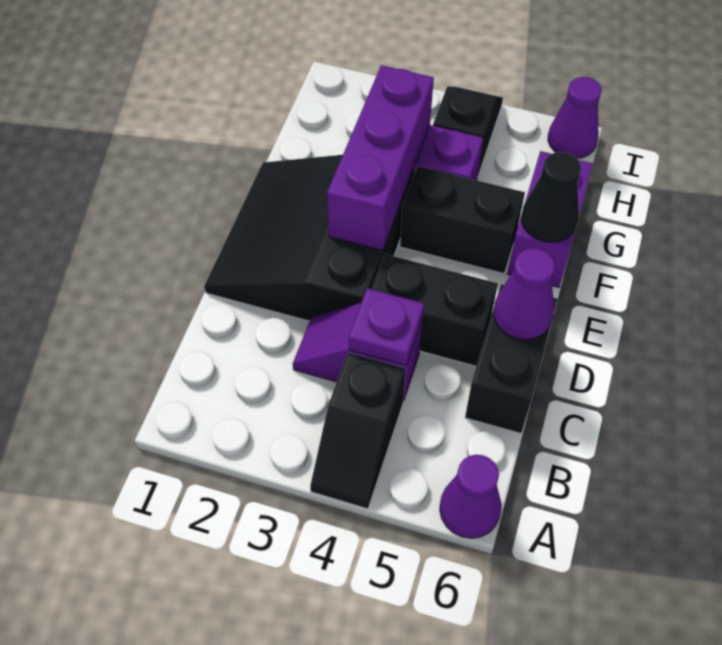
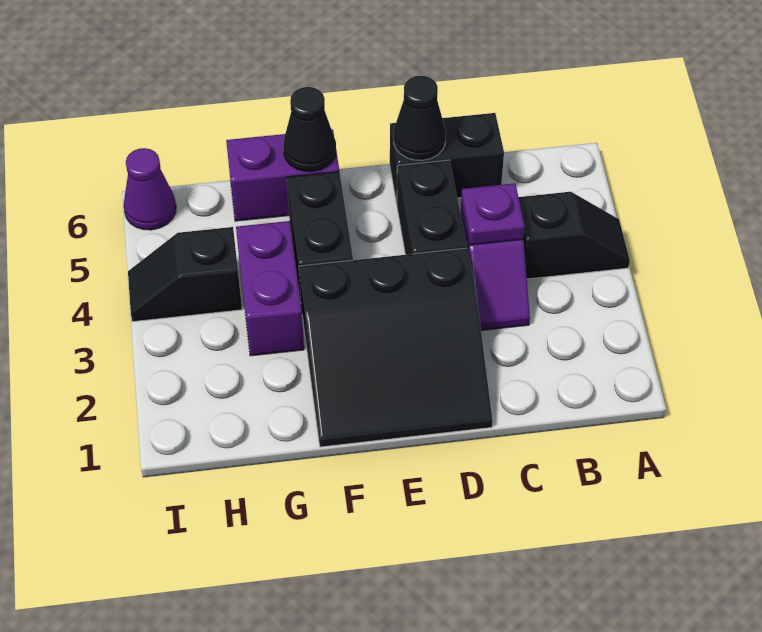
purple cone A6 level 1 -> none
purple cone D6 level 2 -> black cone D6 level 2
purple brick E3:G3 level 2 -> none

